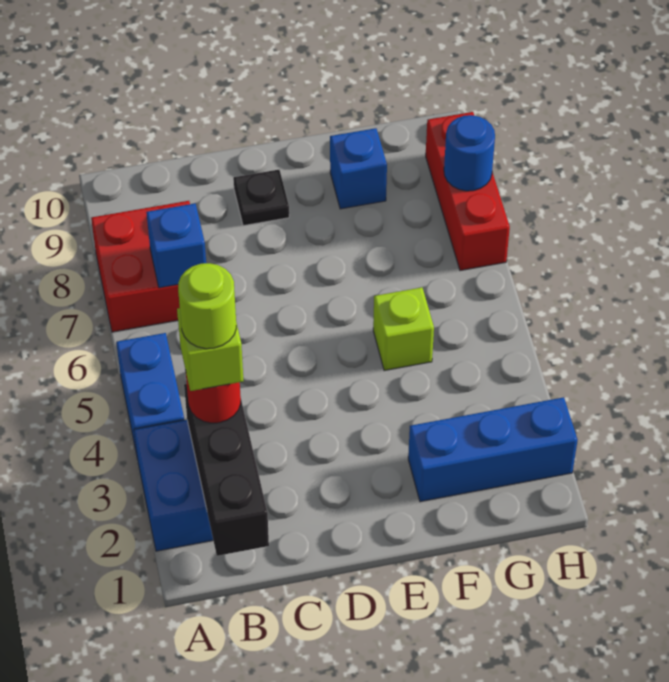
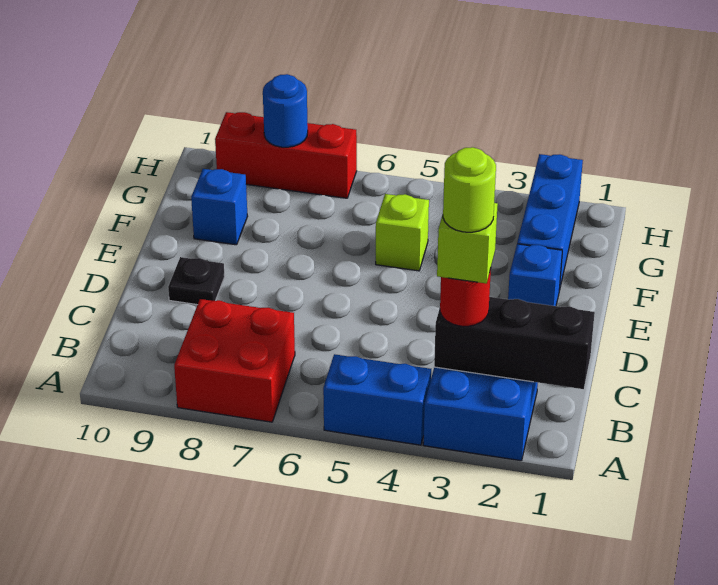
blue brick B7 level 2 -> blue brick E2 level 1

